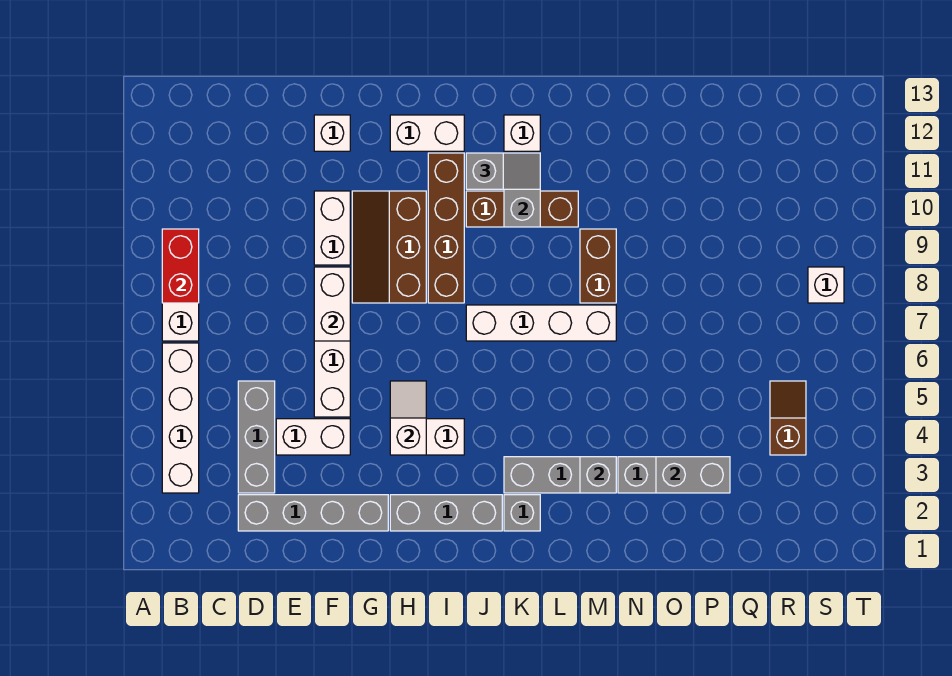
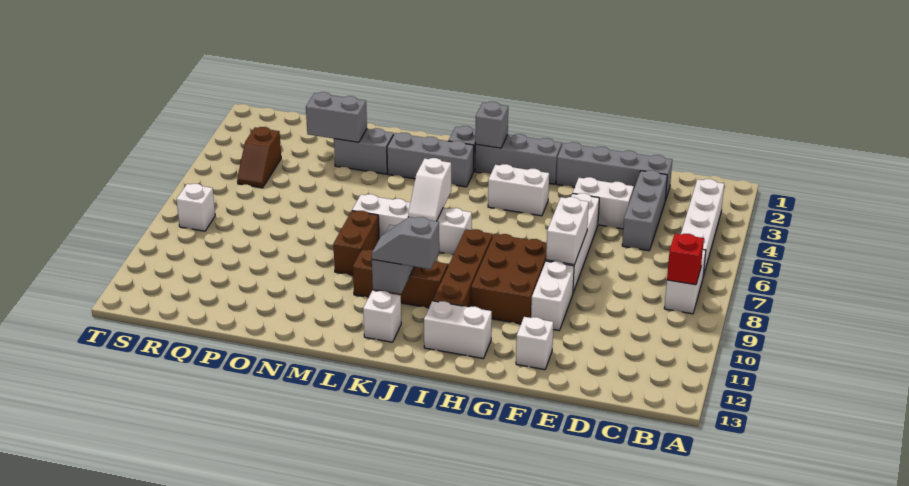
red brick B8:B9 level 2 -> red brick B8 level 2
brown slope G8:H10 level 1 top H -> brown brick G8:H10 level 1
white slope H4:H5 level 2 top 4 -> white slope K6:K7 level 2 top 6
grey brick M3 level 2 -> grey brick J2 level 2

